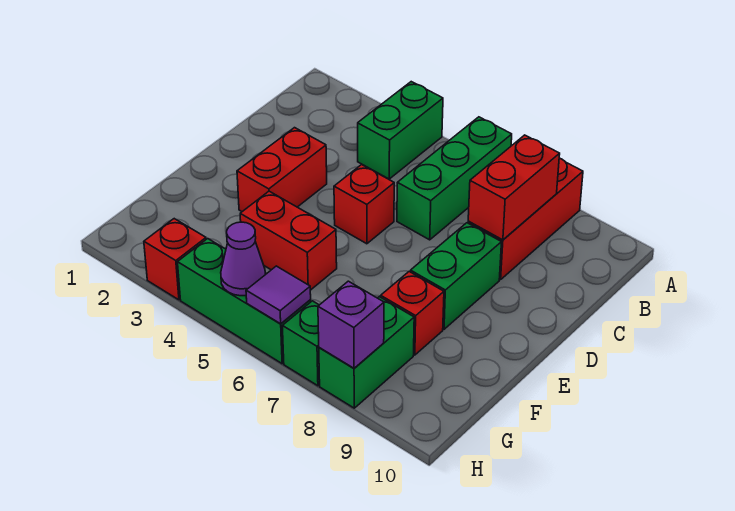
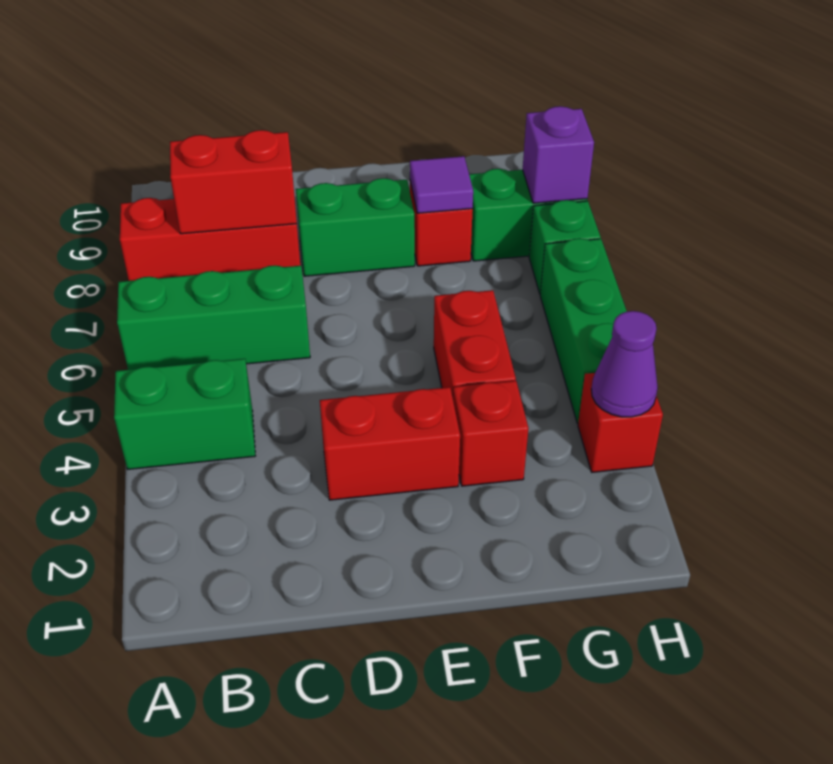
red brick D5 level 1 -> red brick F3 level 1
purple cone H5 level 2 -> purple cone H3 level 2
purple tile H6 level 2 -> purple tile F8 level 2

